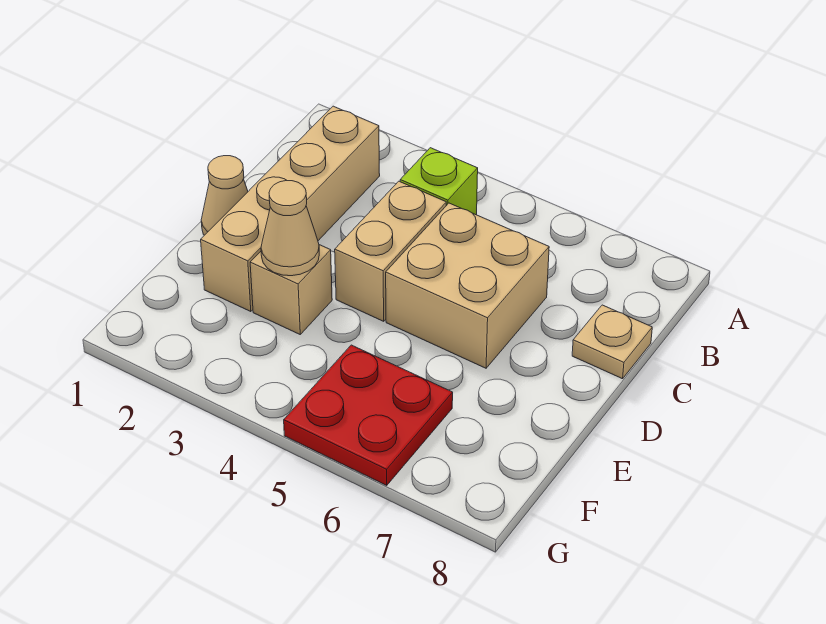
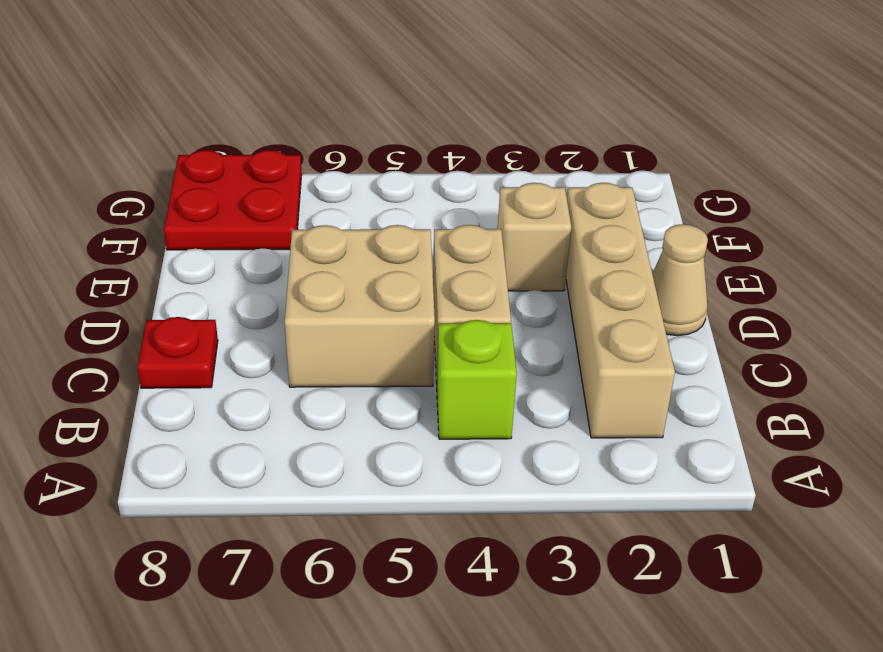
tan plate C8 level 1 -> red plate C8 level 1
tan cone E3 level 2 -> none
red plate F5:G6 level 1 -> red plate F7:G8 level 1

